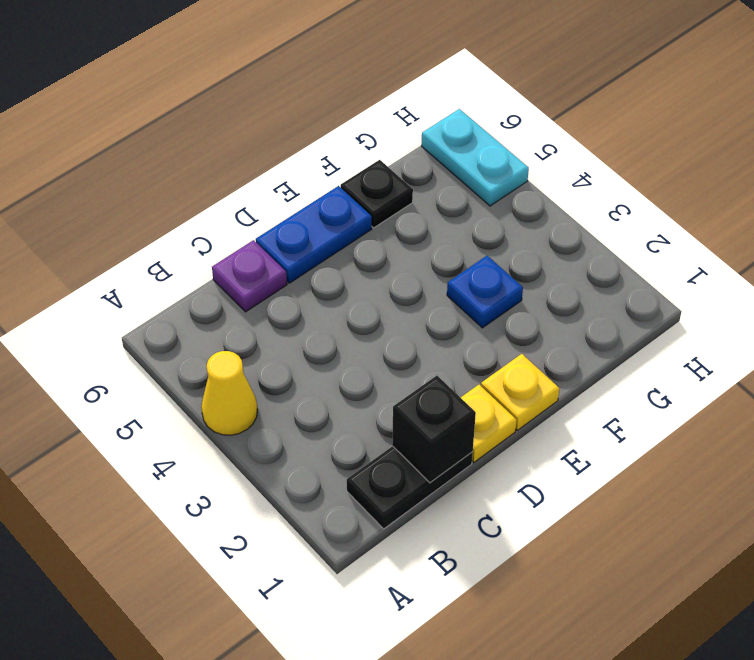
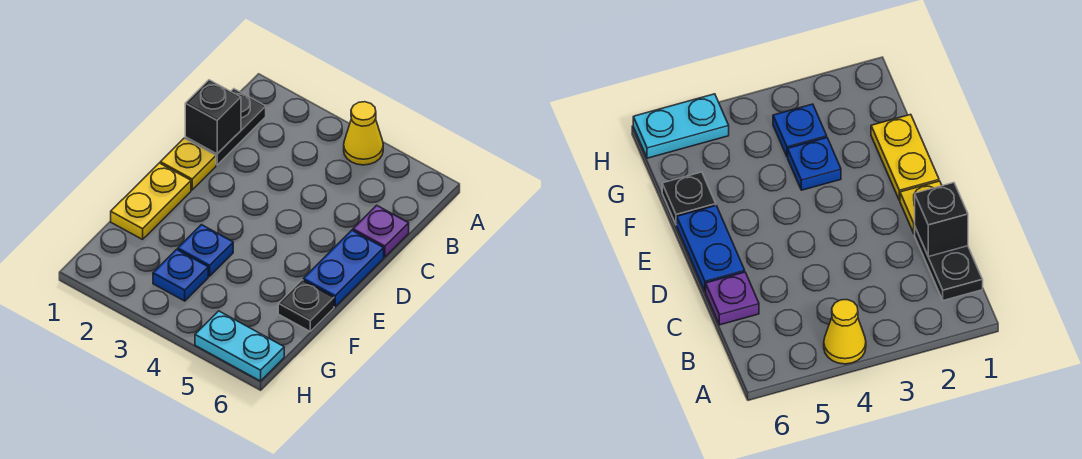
yellow plate E1 level 1 -> yellow plate E1:F1 level 1
none -> blue plate G3 level 1

